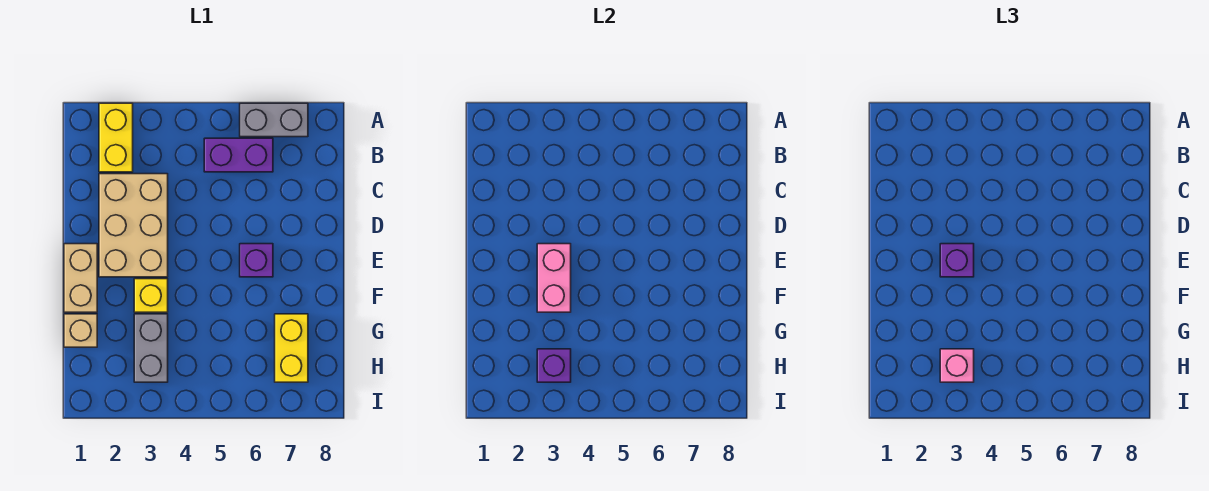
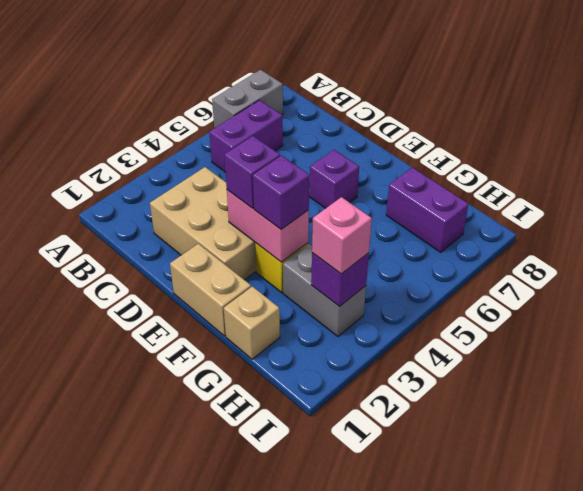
yellow brick A2:B2 level 1 -> none
none -> purple brick F3 level 3
yellow brick G7:H7 level 1 -> purple brick G7:H7 level 1

